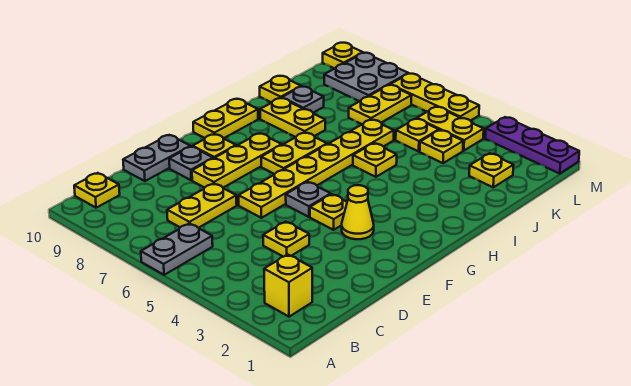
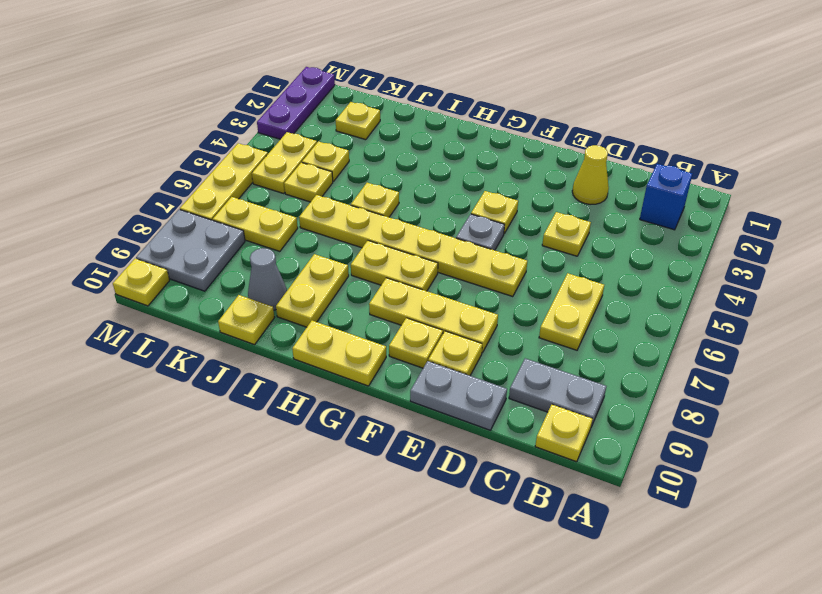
grey plate A6:B6 level 1 -> grey plate B9:C9 level 1
yellow brick B2 level 1 -> blue brick B2 level 1
yellow plate C7:D7 level 1 -> yellow plate C6:C7 level 1
grey plate E9 level 1 -> yellow plate E9 level 1
yellow cone F3 level 1 -> yellow cone D2 level 1
grey plate J9 level 1 -> grey cone J9 level 1

